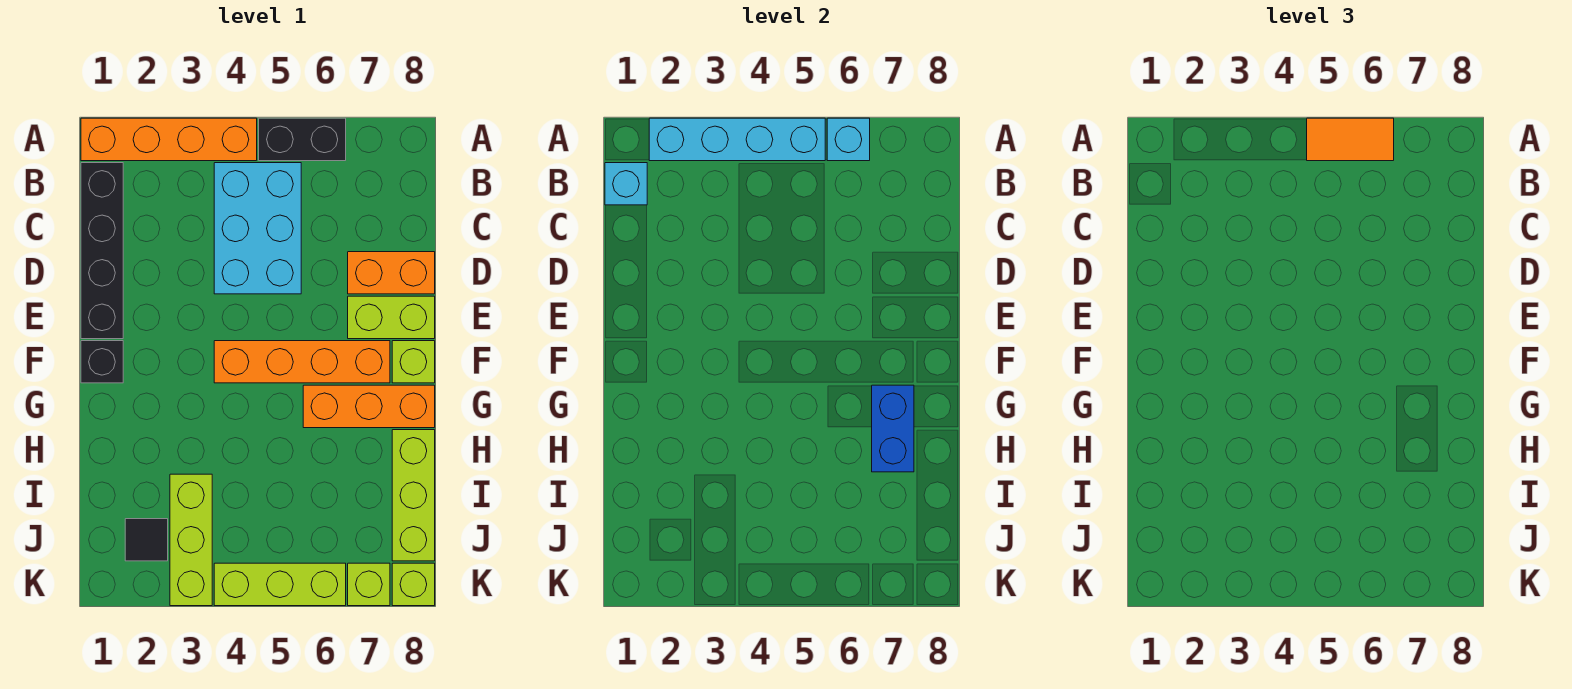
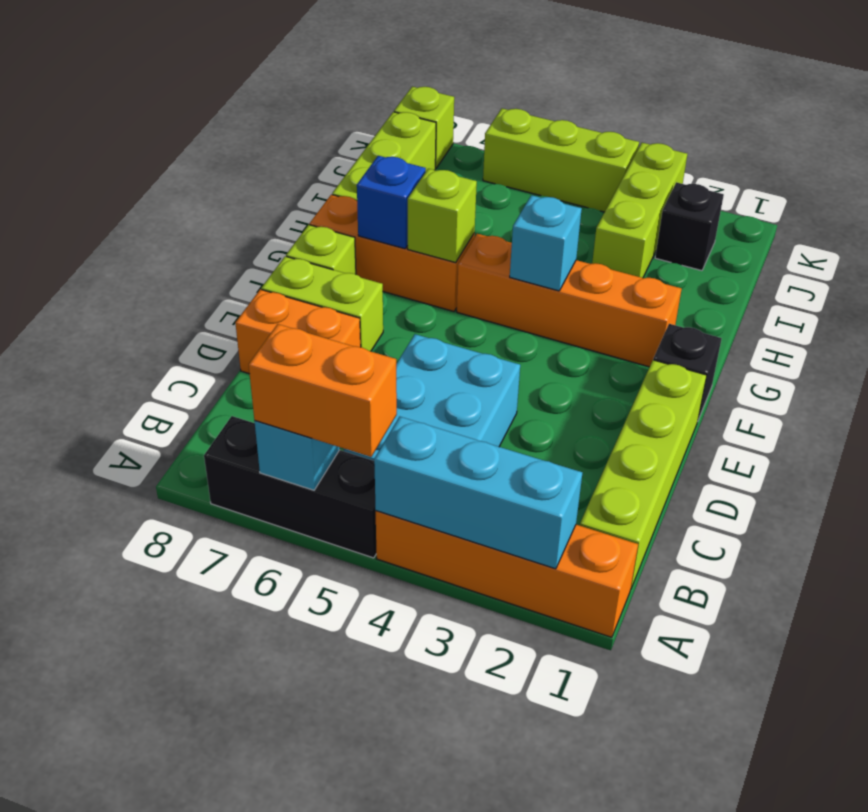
cyan brick A2:A5 level 2 -> cyan brick A2:A4 level 2
black brick A5:A6 level 1 -> black brick A5:A7 level 1
orange tile A5:A6 level 3 -> orange brick A5:A6 level 3
black brick B1:E1 level 1 -> lime brick B1:E1 level 1
cyan brick B1 level 2 -> cyan brick G4 level 2
orange brick F4:F7 level 1 -> orange brick G2:G5 level 1
blue brick G7:H7 level 2 -> blue brick G7 level 2
black tile J2 level 1 -> black brick J2 level 1
lime brick K7 level 1 -> lime brick G6 level 2

